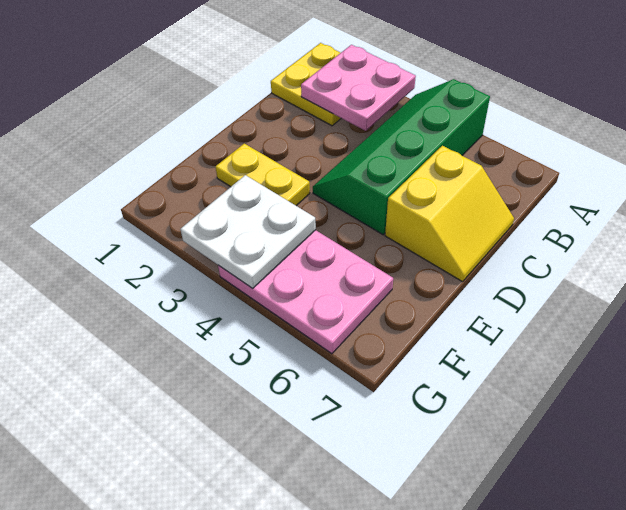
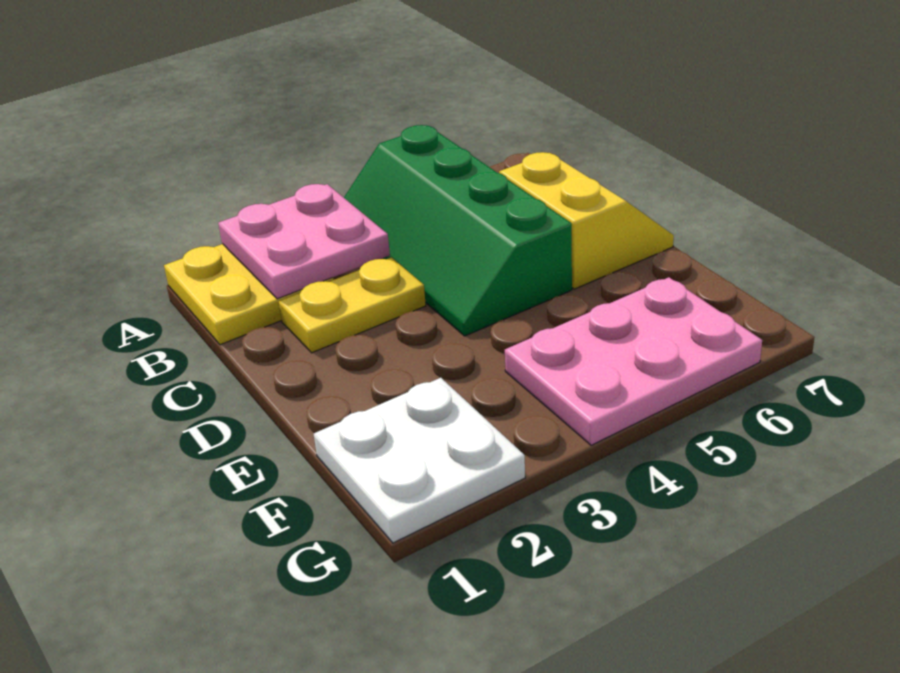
yellow plate E2:E3 level 1 -> yellow plate C2:C3 level 1
white plate F3:G4 level 2 -> white plate F1:G2 level 1

